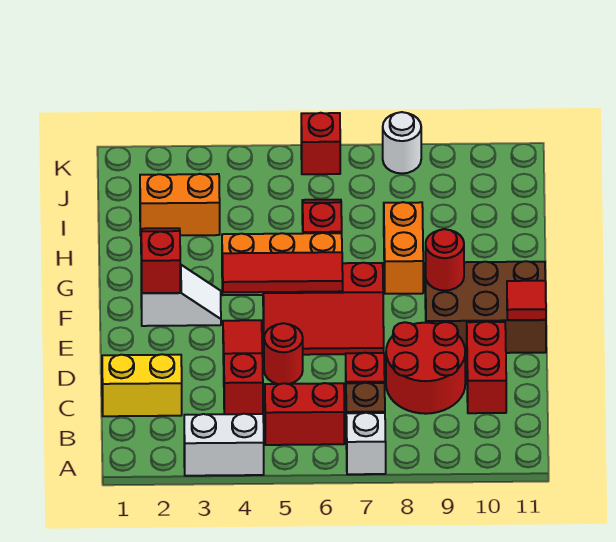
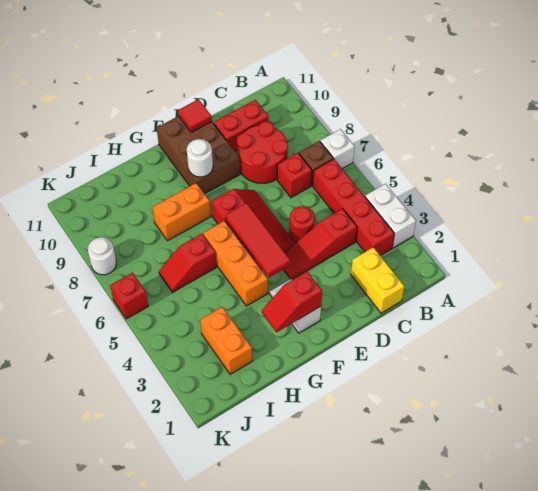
red brick B5:B6 level 1 -> red brick B3:B6 level 1
red round brick F9 level 2 -> white round brick F9 level 2

